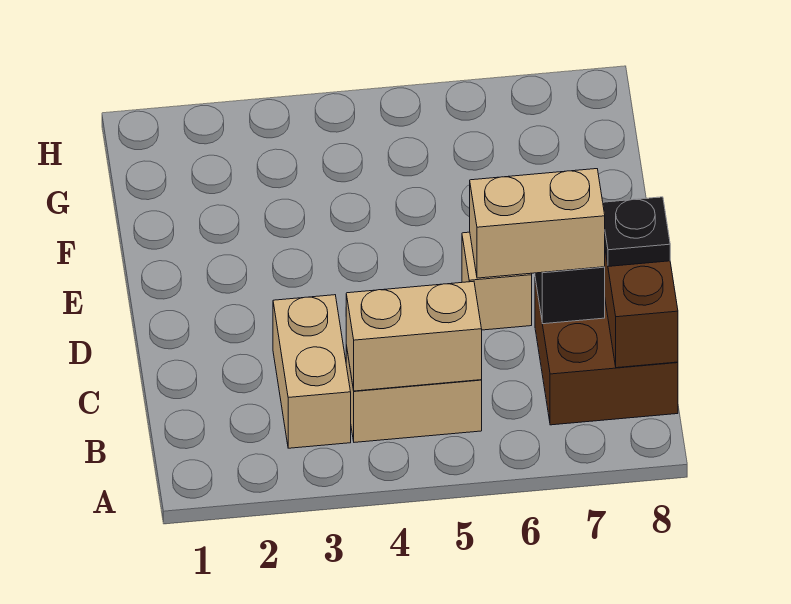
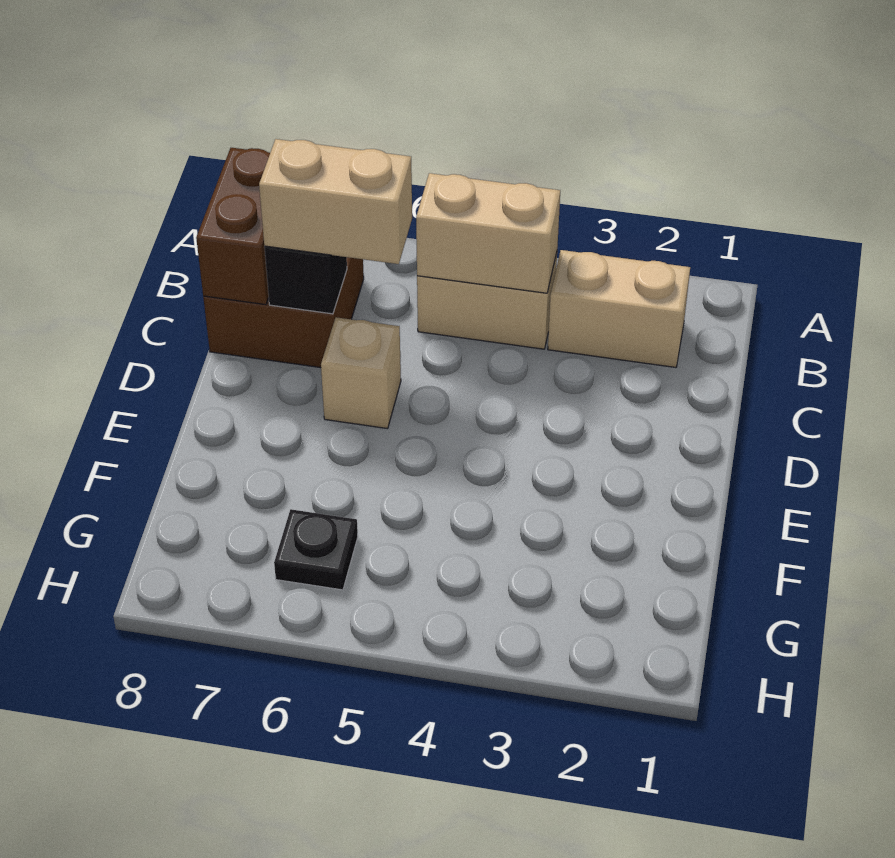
tan brick B3:C3 level 1 -> tan brick B2:B3 level 1
black plate C8 level 3 -> black plate G6 level 1

